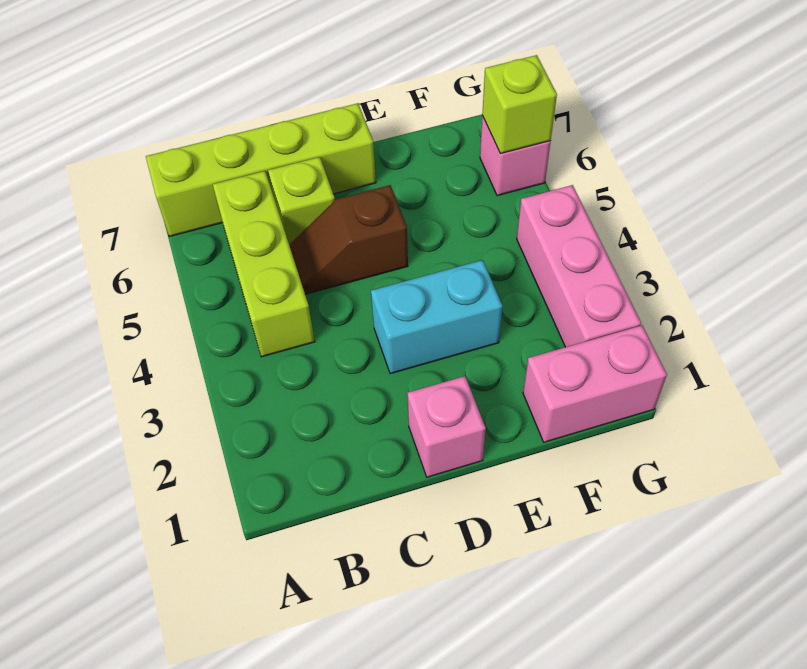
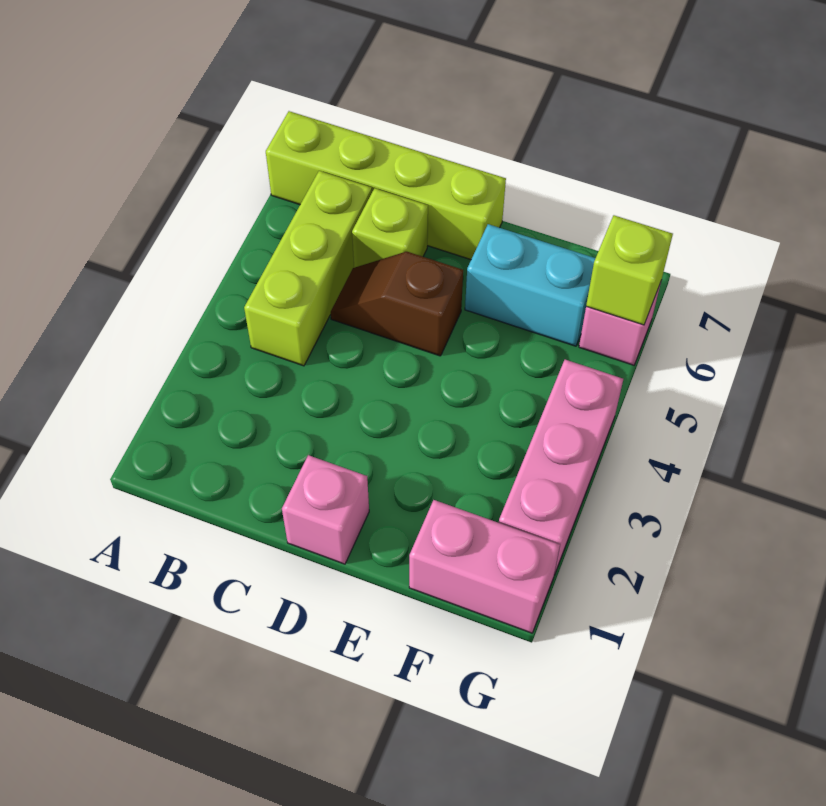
cyan brick D3:E3 level 1 -> cyan brick E6:F6 level 1

